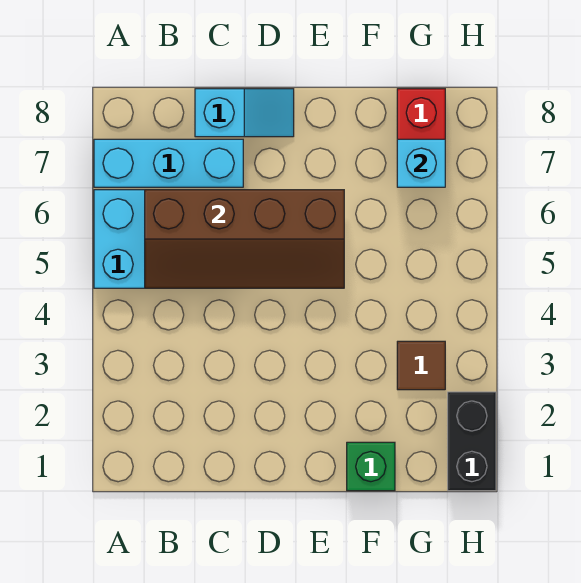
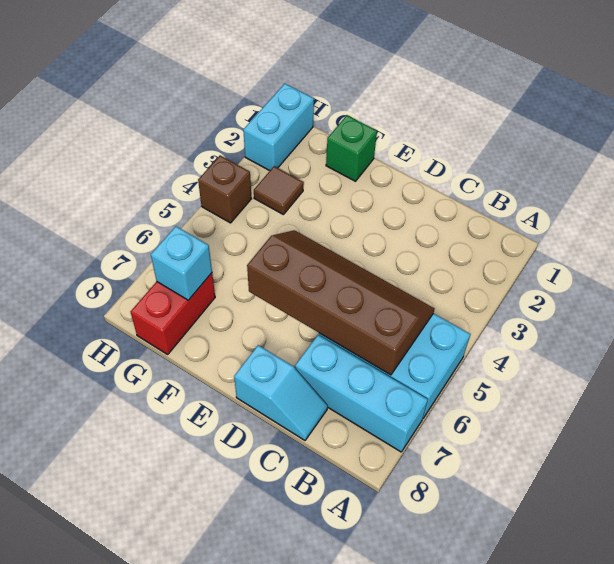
cyan slope C8:D8 level 1 top C -> cyan slope C8:D8 level 1 top D
black brick H1:H2 level 1 -> cyan brick H1:H2 level 1
none -> brown brick H4 level 1

